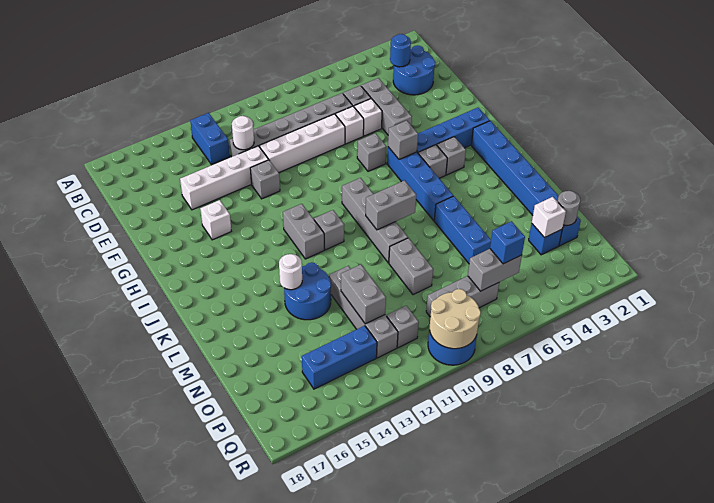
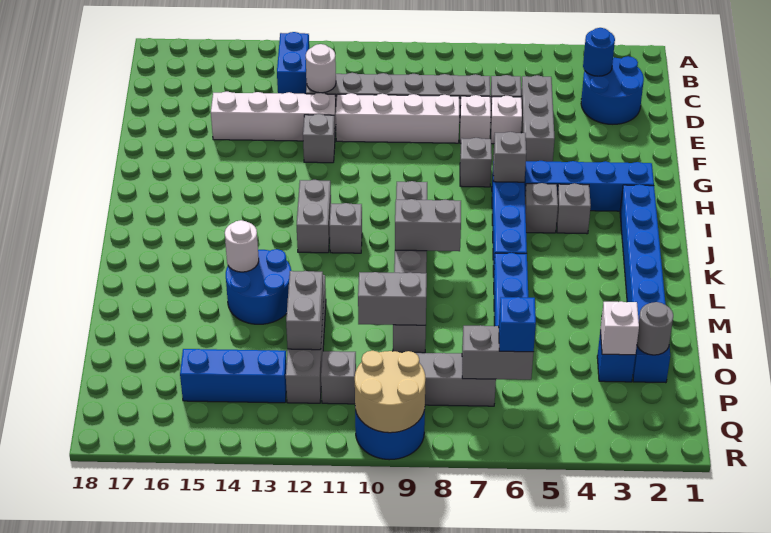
white brick G15 level 1 -> none
none -> grey brick N9:N10 level 2

